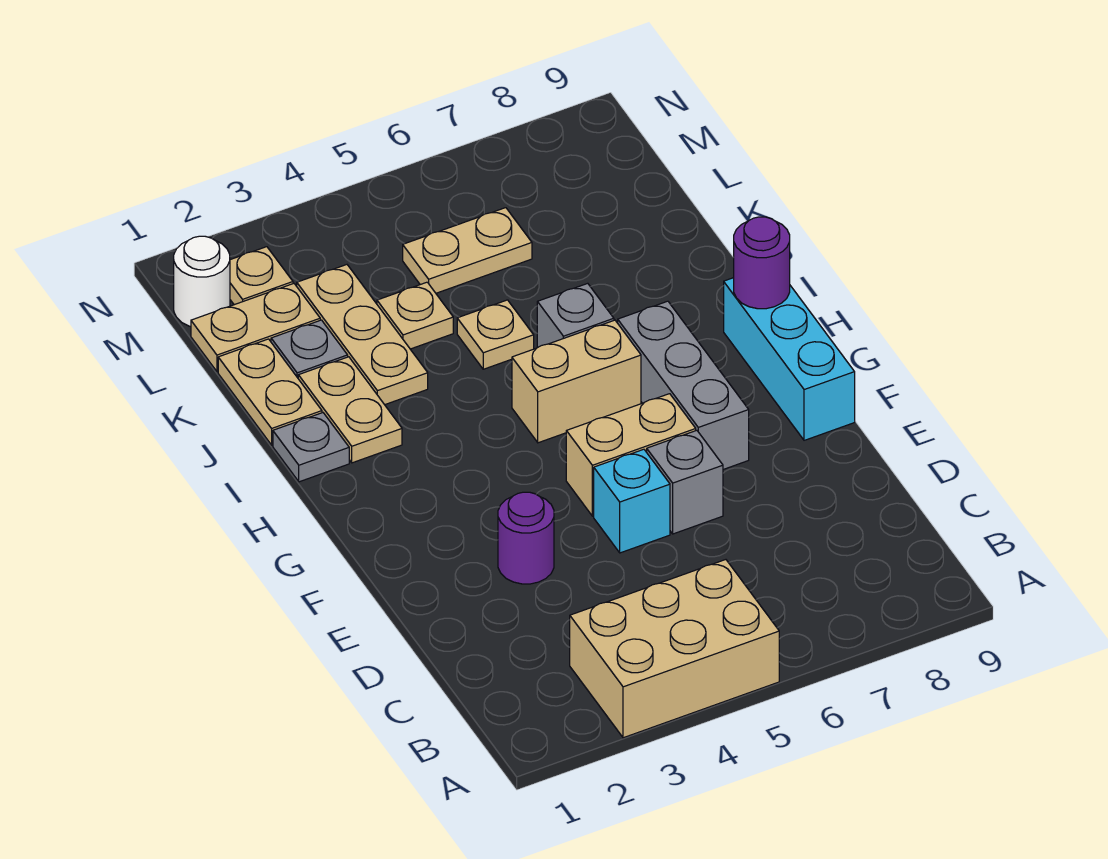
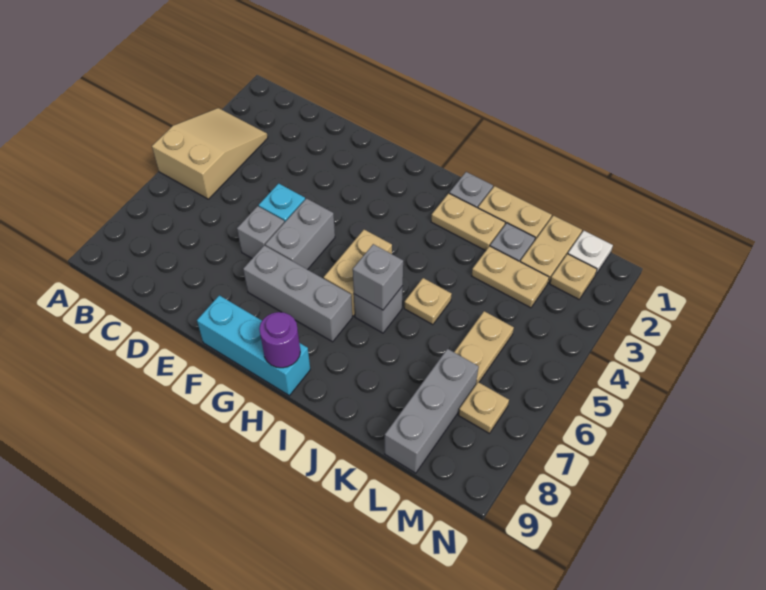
tan brick A3:B5 level 1 -> tan slope A3:B5 level 1 top 5
purple round brick E3 level 1 -> none
tan brick F5:F6 level 1 -> grey brick F5:F6 level 1
none -> grey brick I6 level 2
tan plate J3:L3 level 1 -> tan plate K3:L3 level 1
tan plate K4 level 1 -> tan plate M7 level 1
none -> grey brick L7:L9 level 1
white round brick M1 level 1 -> white plate M1 level 1

